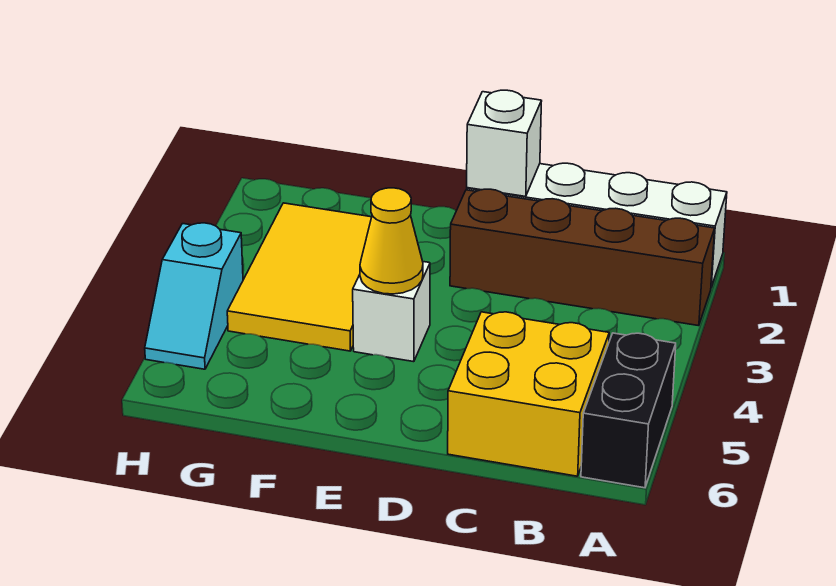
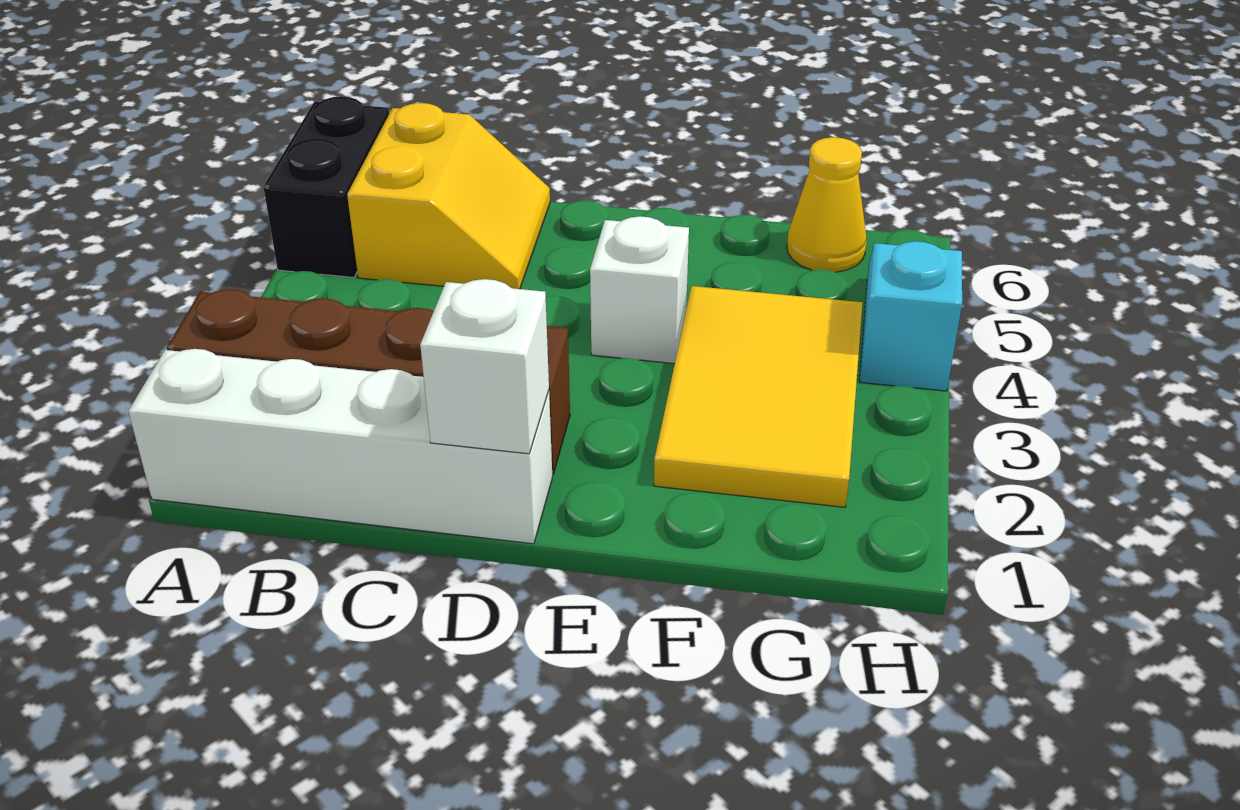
yellow brick B5:C6 level 1 -> yellow slope B5:C6 level 1 top B
yellow cone E4 level 2 -> yellow cone G6 level 1

